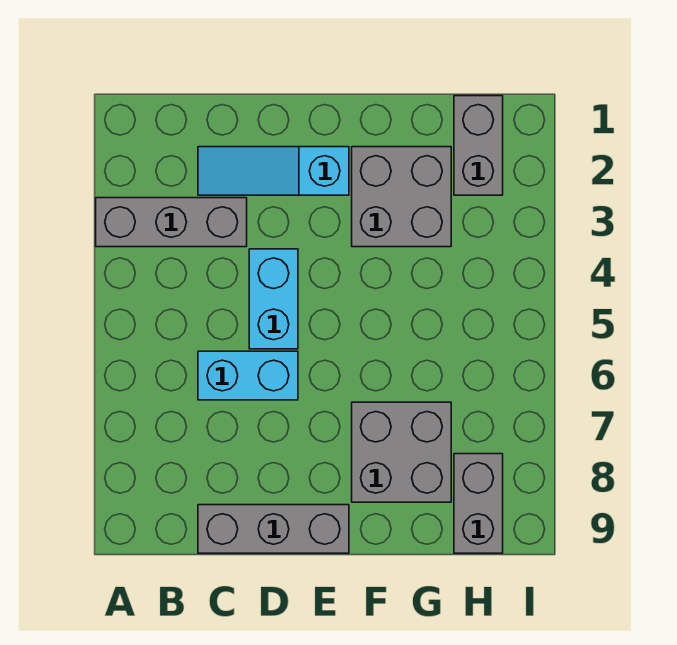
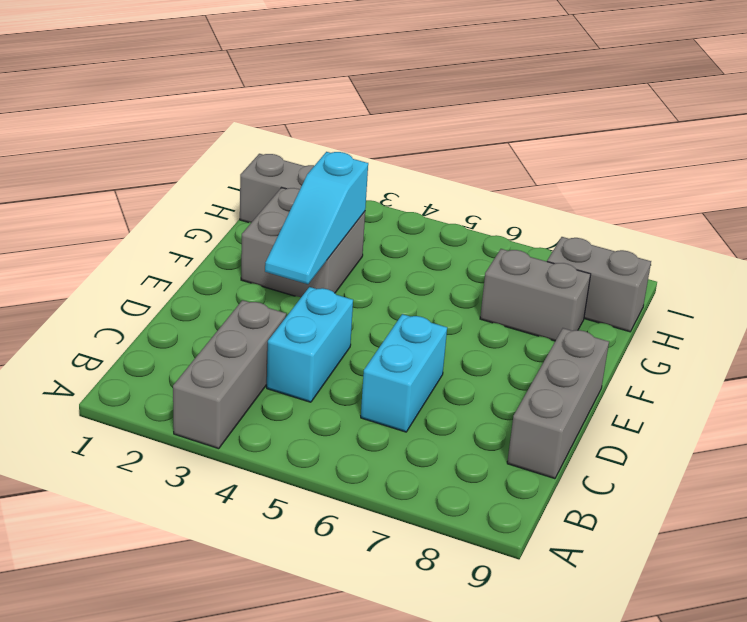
cyan slope C2:E2 level 1 top E -> cyan slope E3:G3 level 2 top G
cyan brick D4:D5 level 1 -> cyan brick C4:D4 level 1
grey brick F7:G8 level 1 -> grey brick G7:G8 level 1

